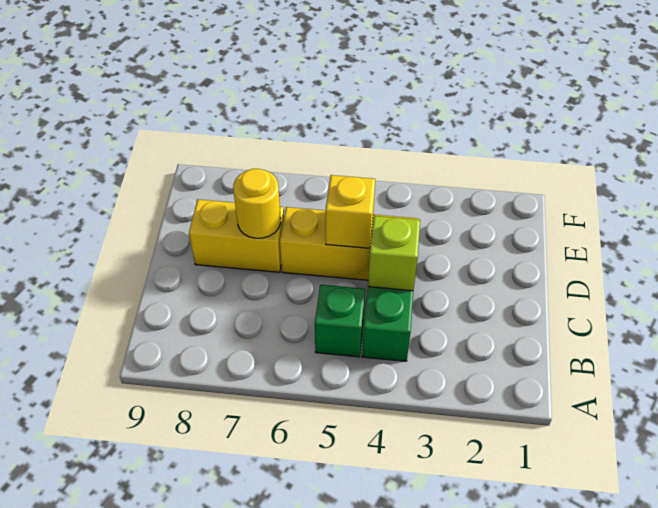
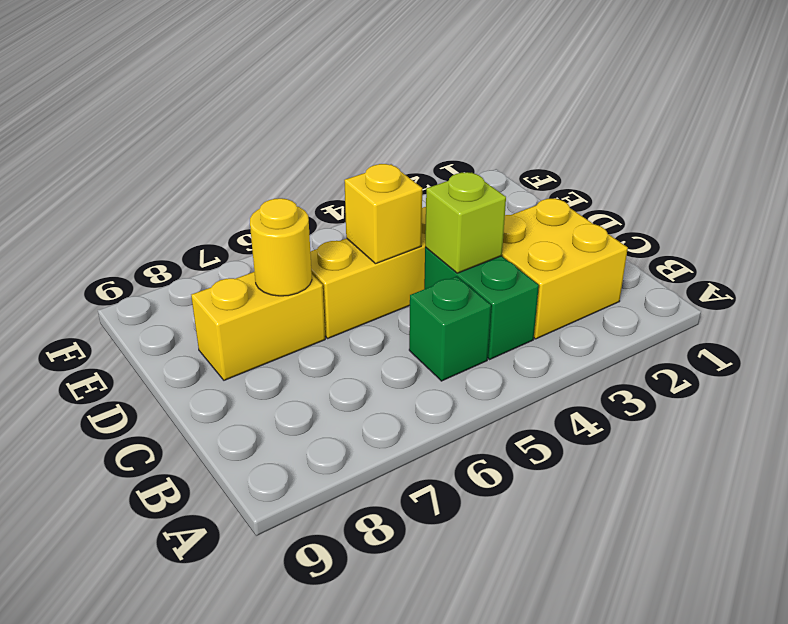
none -> yellow brick B2:C3 level 1

